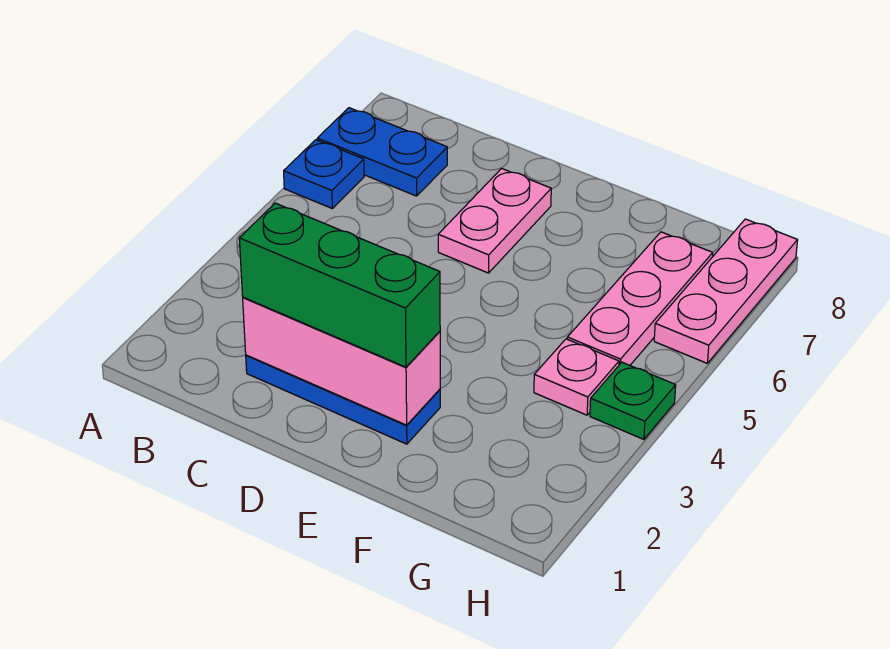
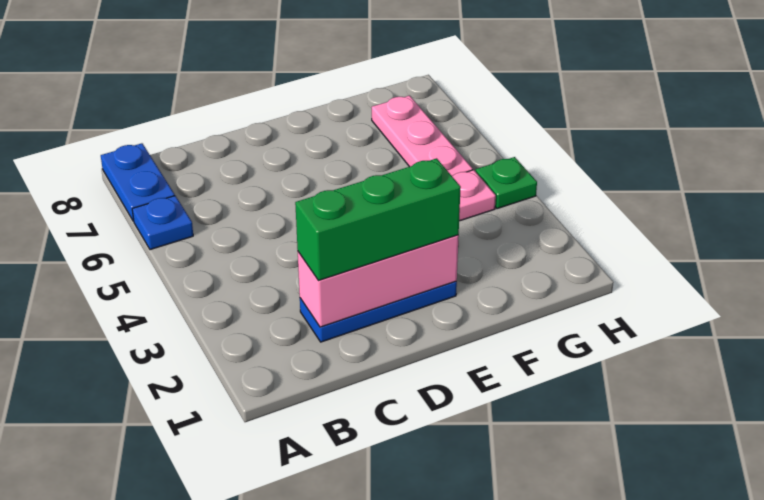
blue plate A7:B7 level 1 -> blue plate A7:A8 level 1
pink plate D6:D7 level 1 -> none
pink plate H6:H8 level 1 -> none

